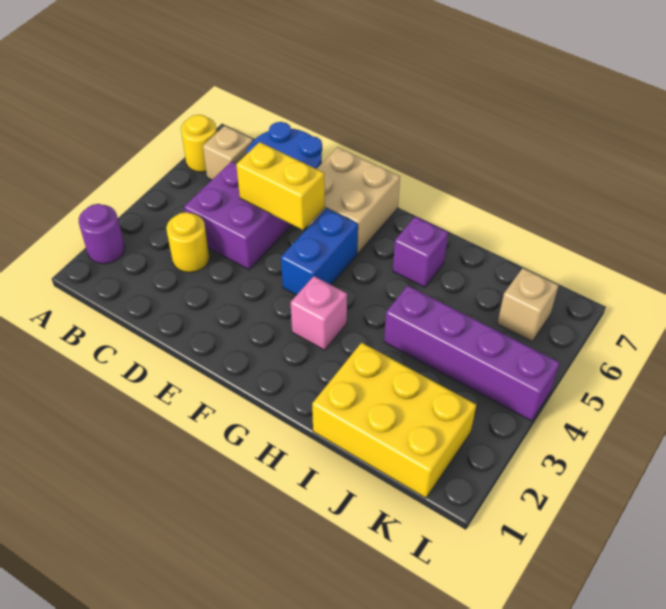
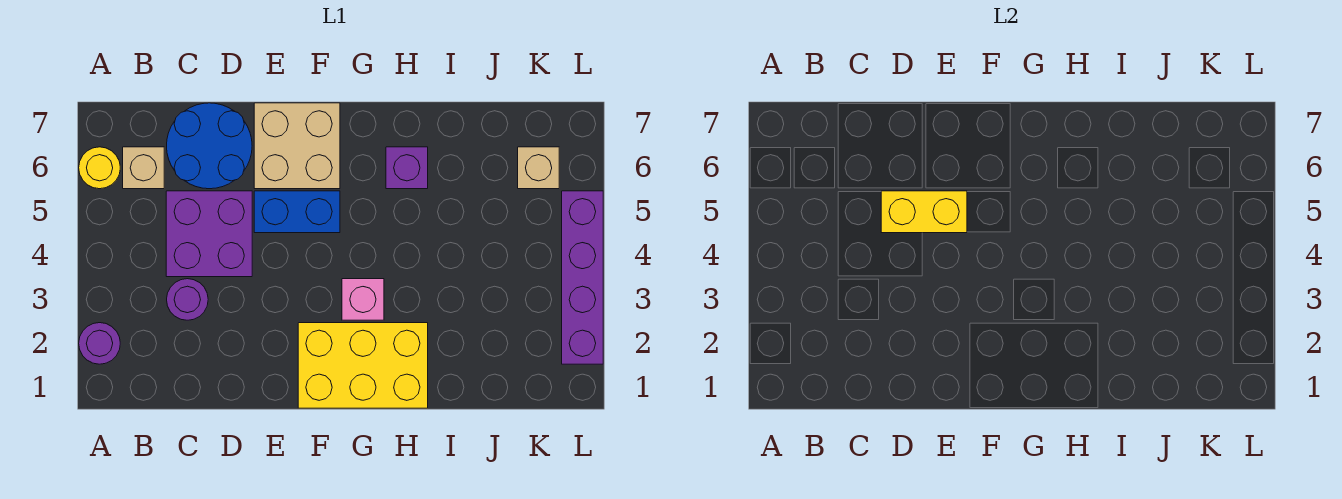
yellow round brick C3 level 1 -> purple round brick C3 level 1
blue brick F4:F5 level 1 -> blue brick E5:F5 level 1
yellow brick I1:K2 level 1 -> yellow brick F1:H2 level 1
purple brick I4:L4 level 1 -> purple brick L2:L5 level 1

